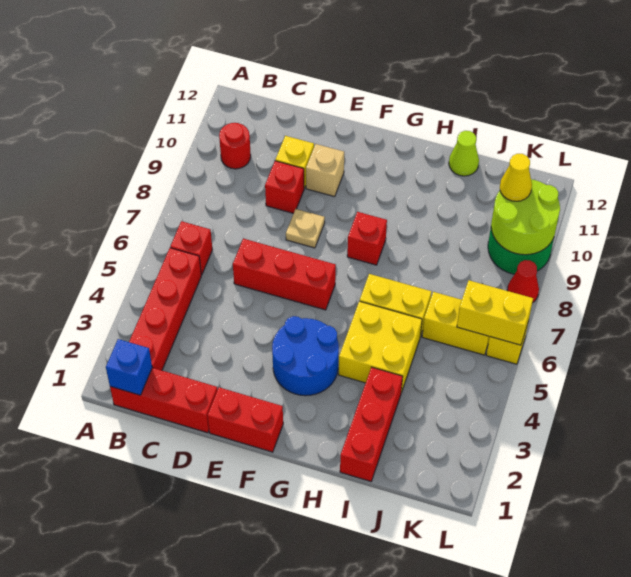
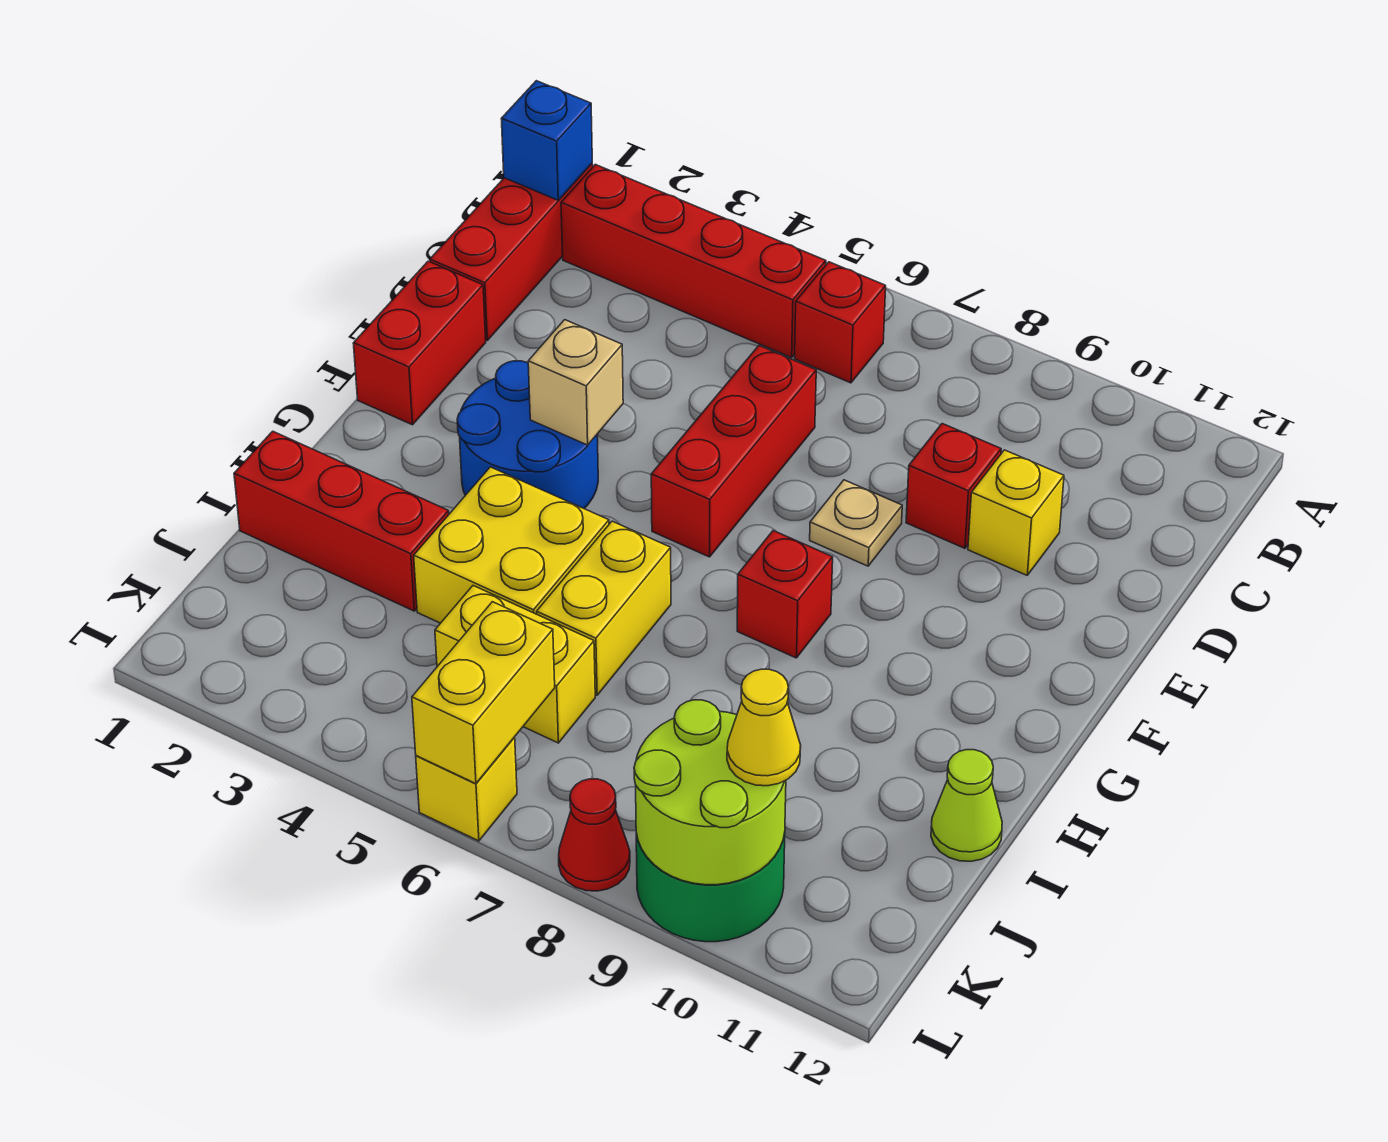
red round brick B10 level 1 -> none
tan brick E10 level 1 -> tan brick F4 level 2
yellow brick J6:K6 level 1 -> yellow brick J5:J6 level 1

